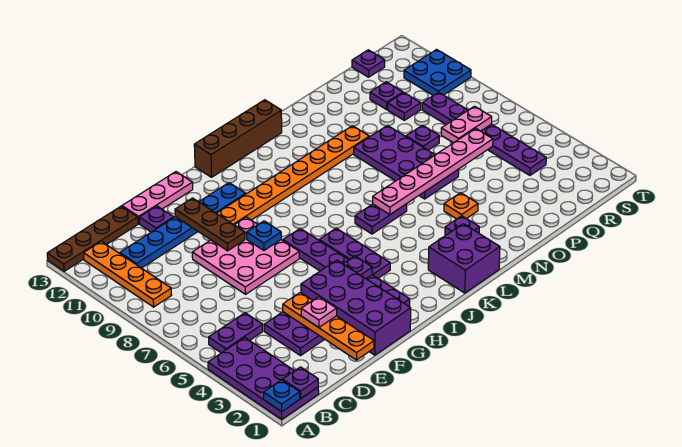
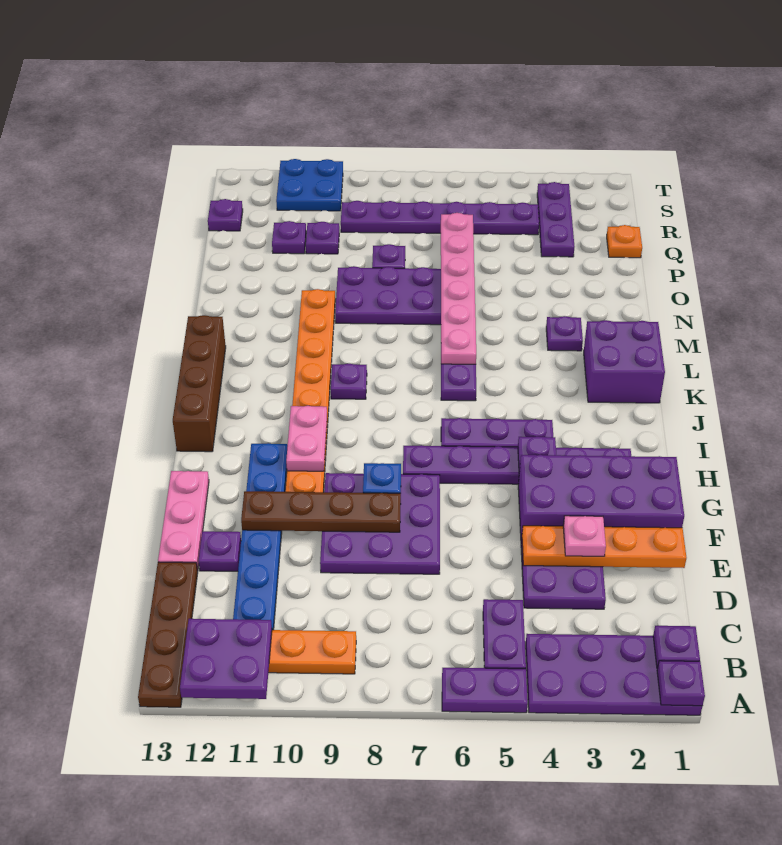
blue plate A1 level 2 -> purple plate A1 level 2
none -> purple plate A5:A6 level 1
none -> purple plate A11:B12 level 2
pink plate E7:G9 level 1 -> purple plate E7:G9 level 1
brown plate F9:F11 level 2 -> brown plate F8:F11 level 2
none -> purple plate K9 level 1
orange plate N4 level 1 -> orange plate Q1 level 1
none -> purple plate Q3:S3 level 1
pink plate Q7:R7 level 2 -> pink plate H10:I10 level 2

